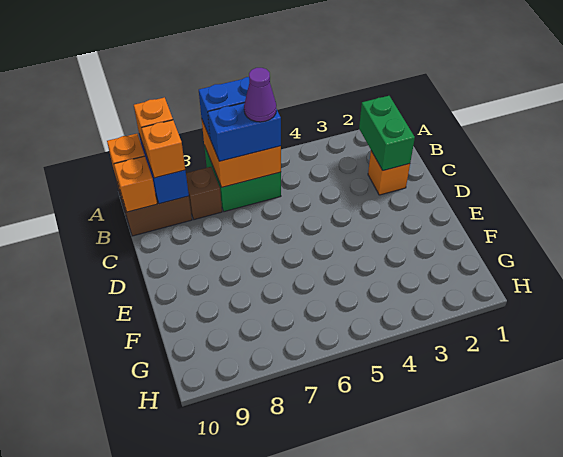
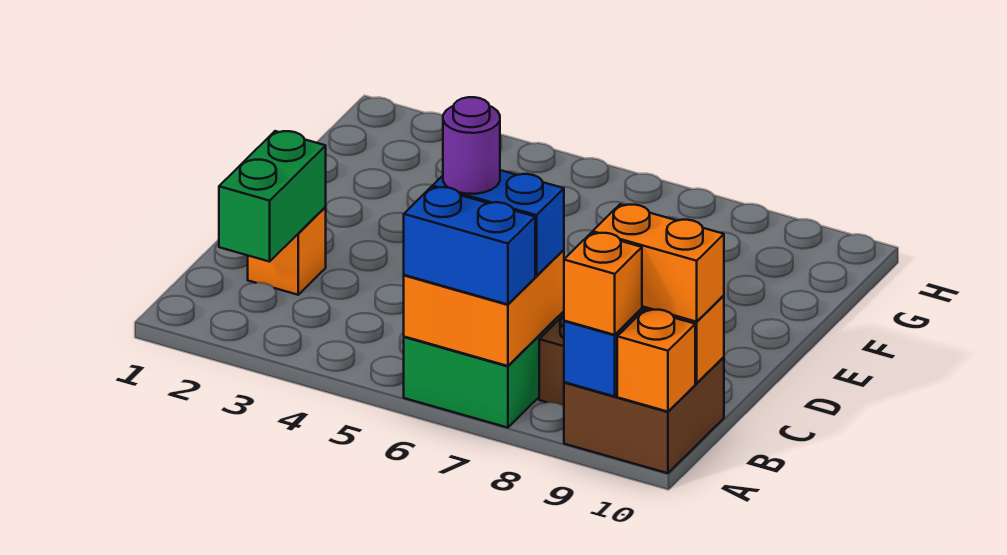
purple cone B6 level 4 -> purple round brick B6 level 4
orange brick B9 level 3 -> orange brick B9:B10 level 3

